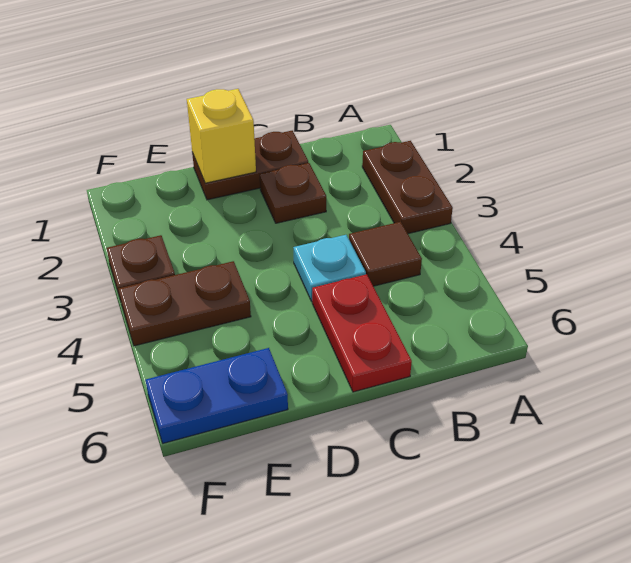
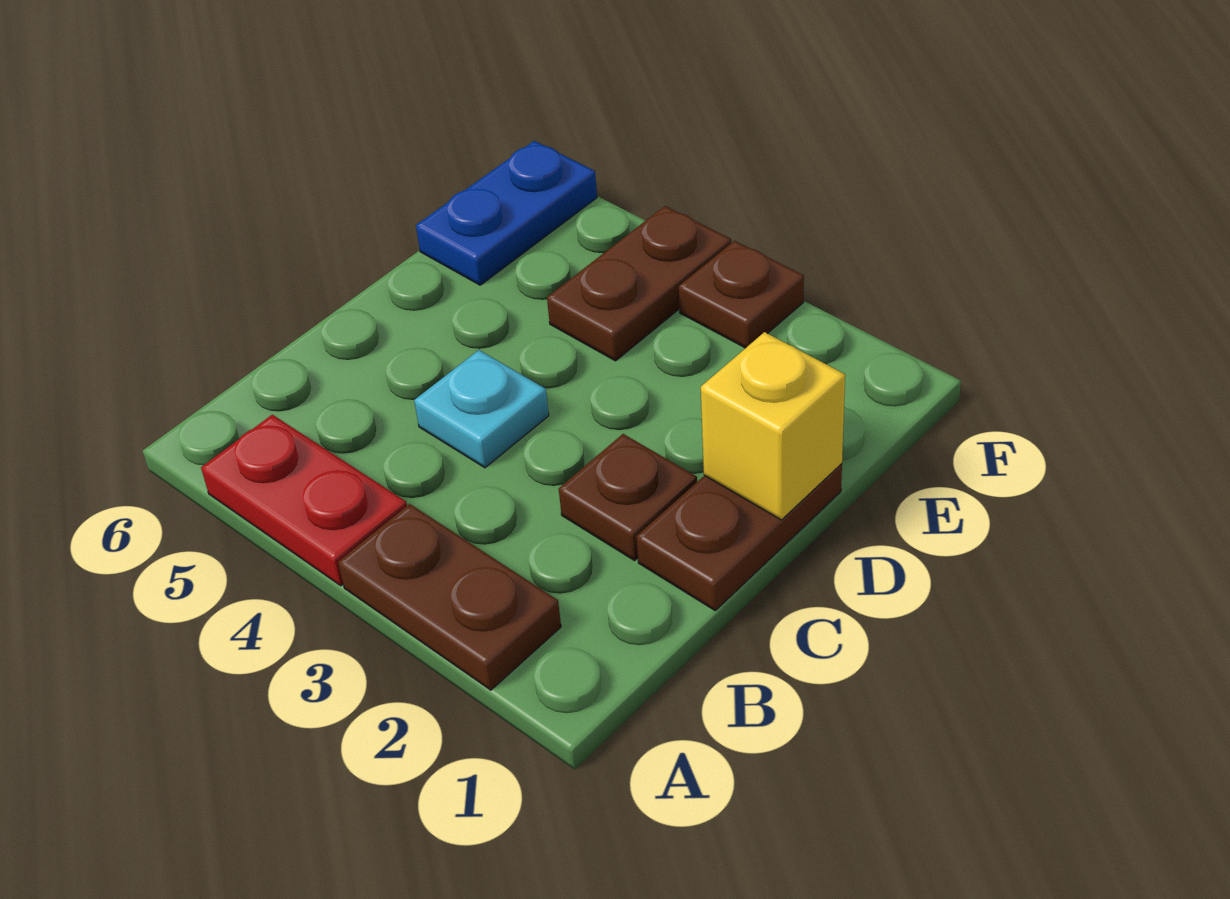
brown tile B4 level 1 -> none
red plate C5:C6 level 1 -> red plate A4:A5 level 1

